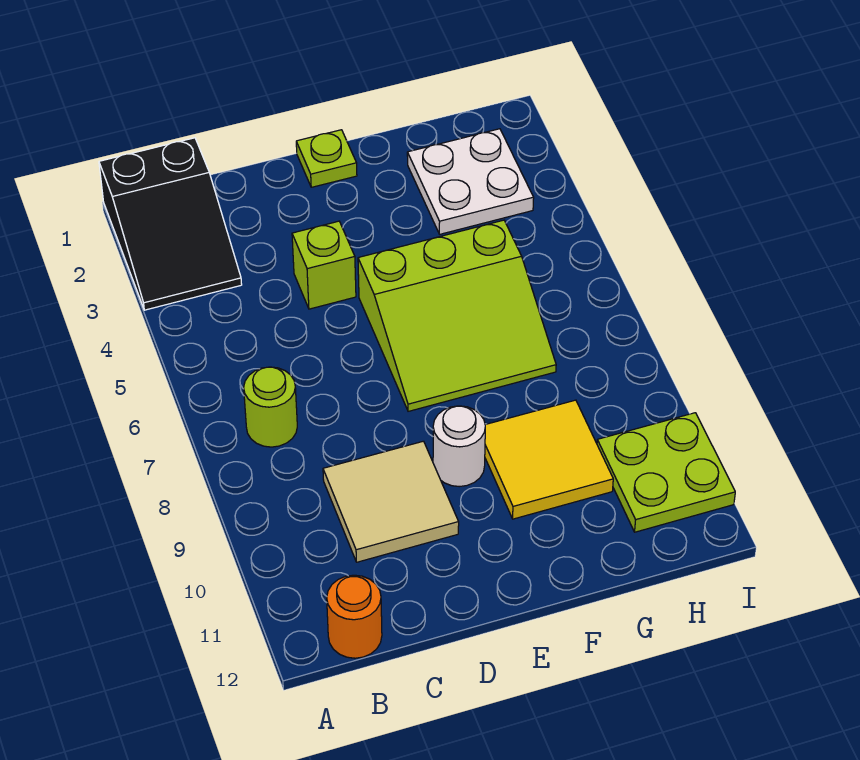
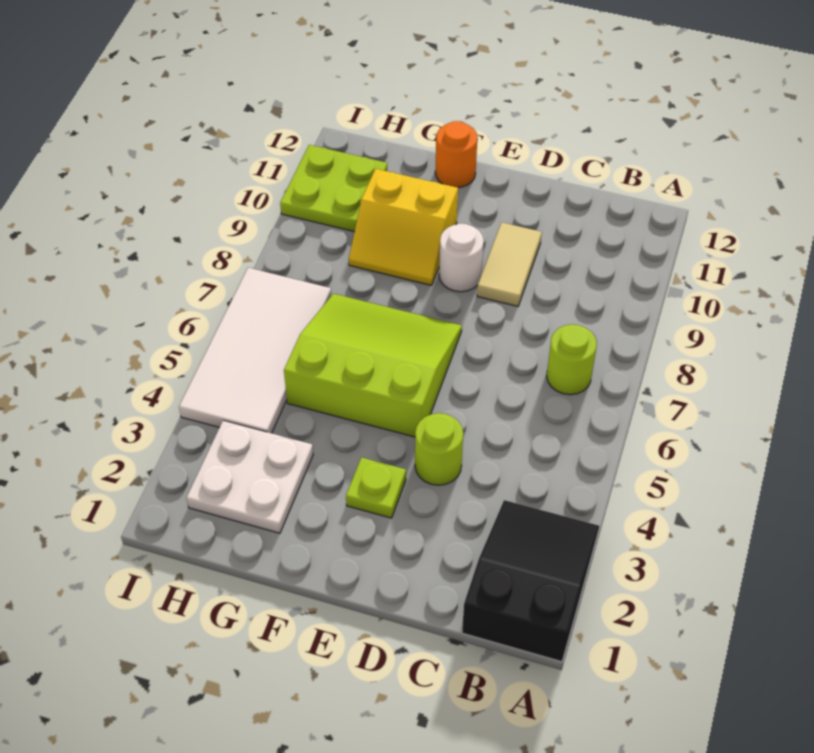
orange round brick B12 level 1 -> orange round brick F12 level 1
tan tile C9:D10 level 1 -> tan tile D9:D10 level 1
lime brick D4 level 1 -> lime round brick D4 level 1
lime plate E1 level 1 -> lime plate E3 level 1
yellow tile F9:G10 level 1 -> yellow slope F9:G10 level 1 top 10
none -> white tile H4:I7 level 1

